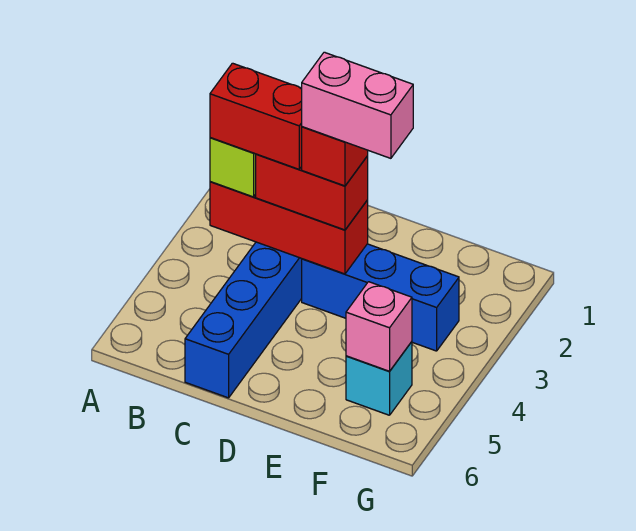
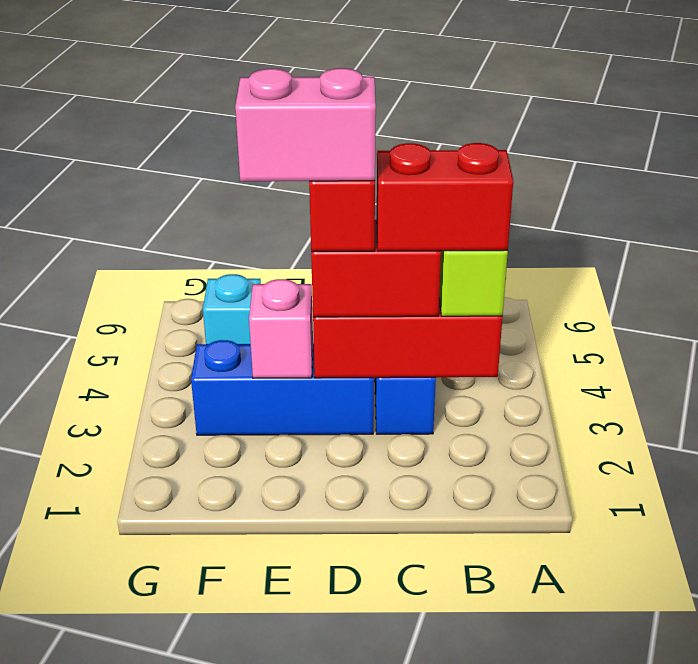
pink brick F5 level 2 -> pink brick E3 level 2

